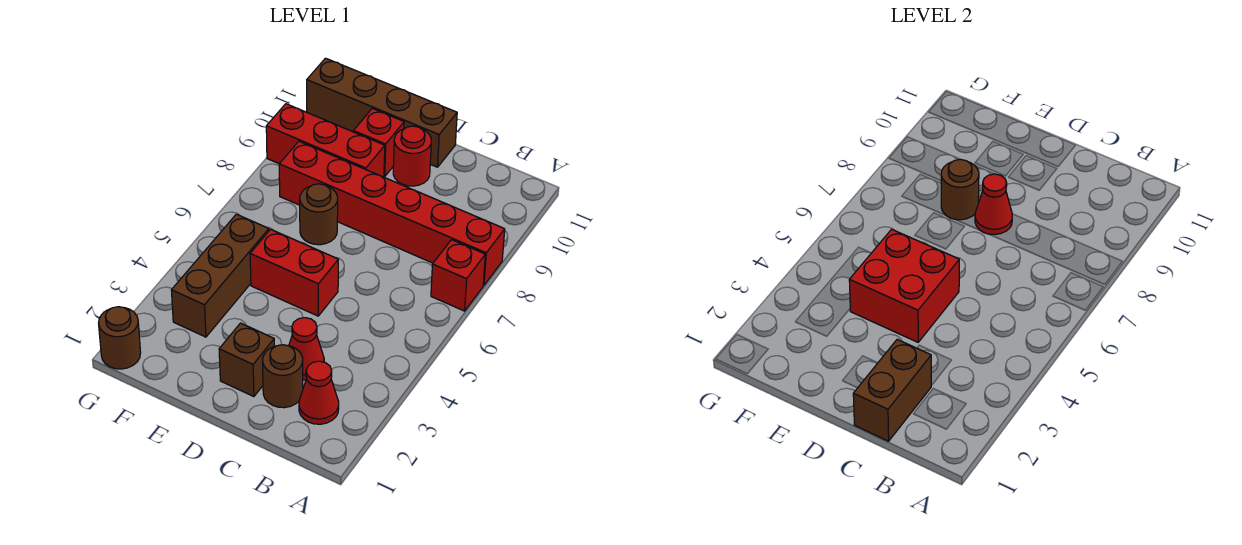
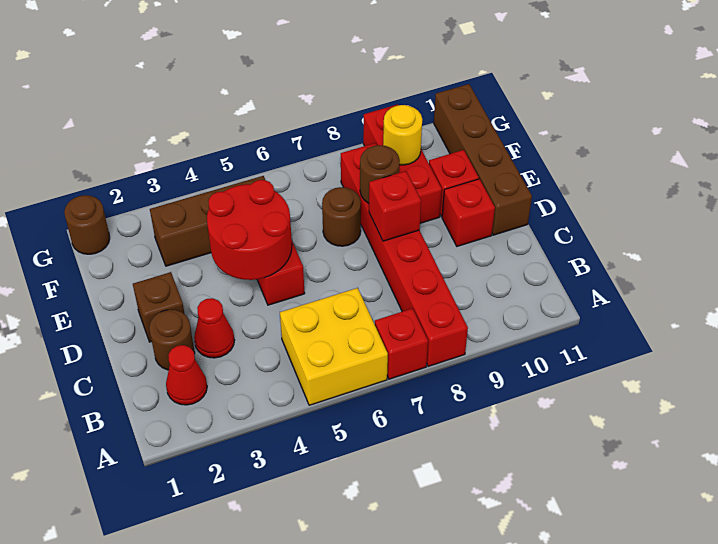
none -> yellow brick A5:B6 level 1
brown brick C1:C2 level 2 -> none
red brick D4:E5 level 2 -> red round brick D4:E5 level 2
red cone D8 level 2 -> red brick D8 level 2
red round brick D10 level 1 -> red brick D10 level 1
none -> yellow round brick F9 level 2

